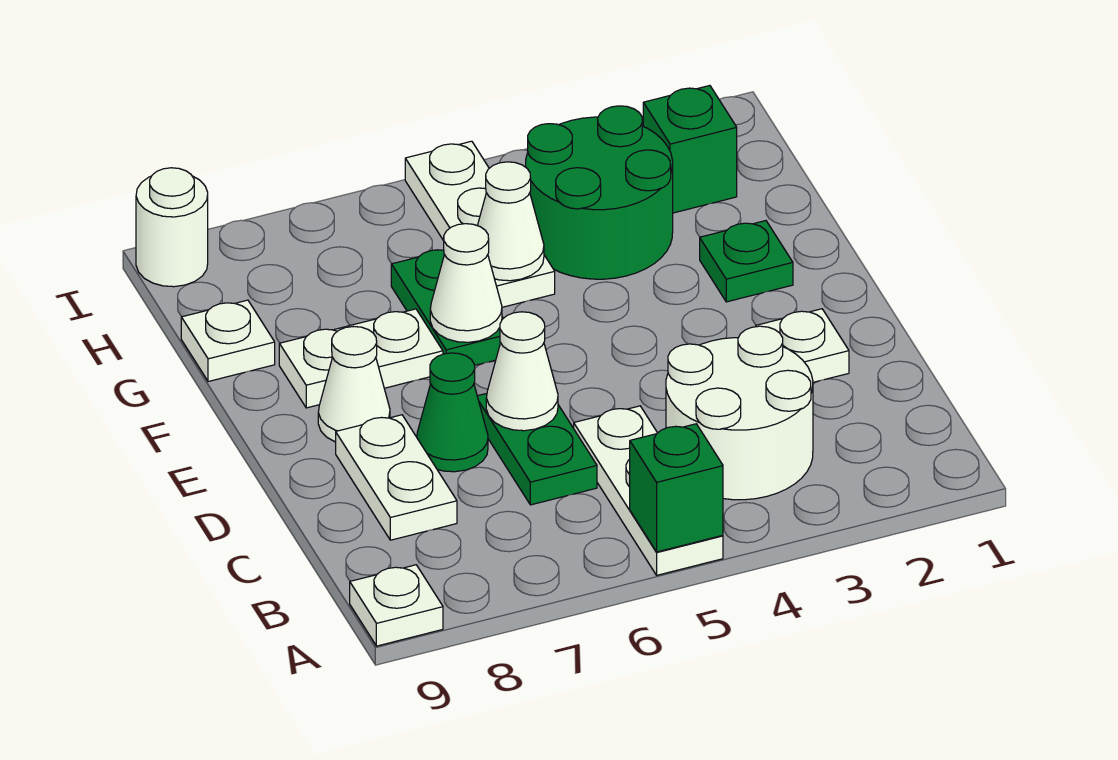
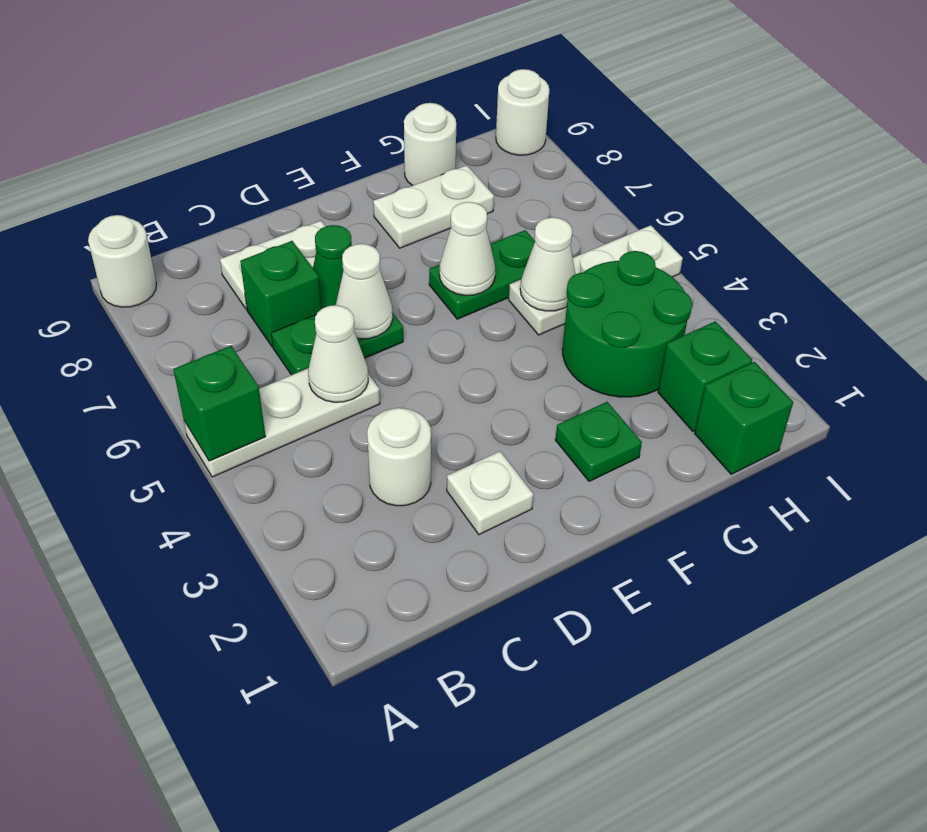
white plate A9 level 1 -> white round brick A9 level 1
white round brick B3:C4 level 1 -> white round brick C3 level 1
none -> green brick C7 level 1
white cone E8 level 1 -> white cone C5 level 2
white plate F7:F8 level 1 -> white plate F8:G8 level 1
white plate G9 level 1 -> white round brick G9 level 1
none -> green brick H1 level 1

